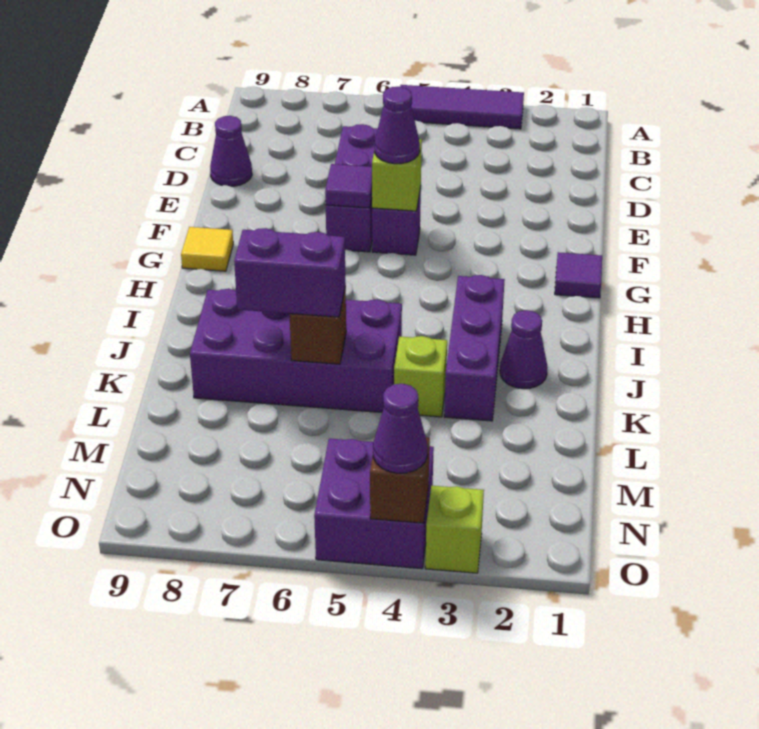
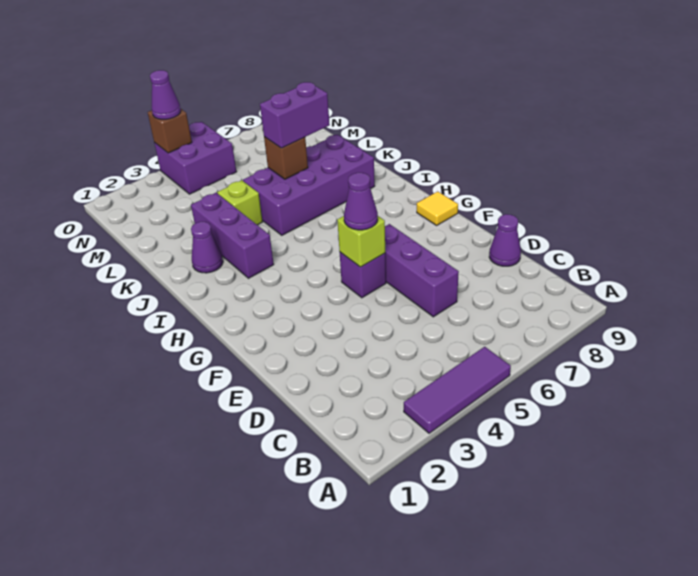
purple tile F6 level 2 -> none
purple tile G1 level 1 -> none
lime brick O3 level 1 -> none

